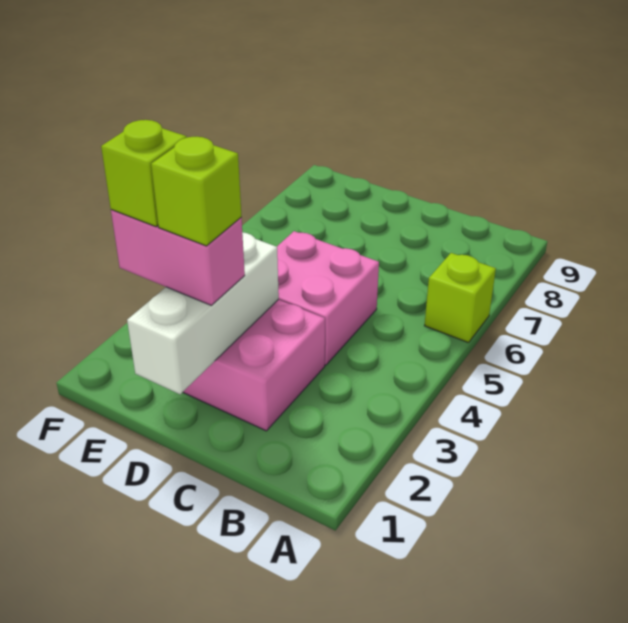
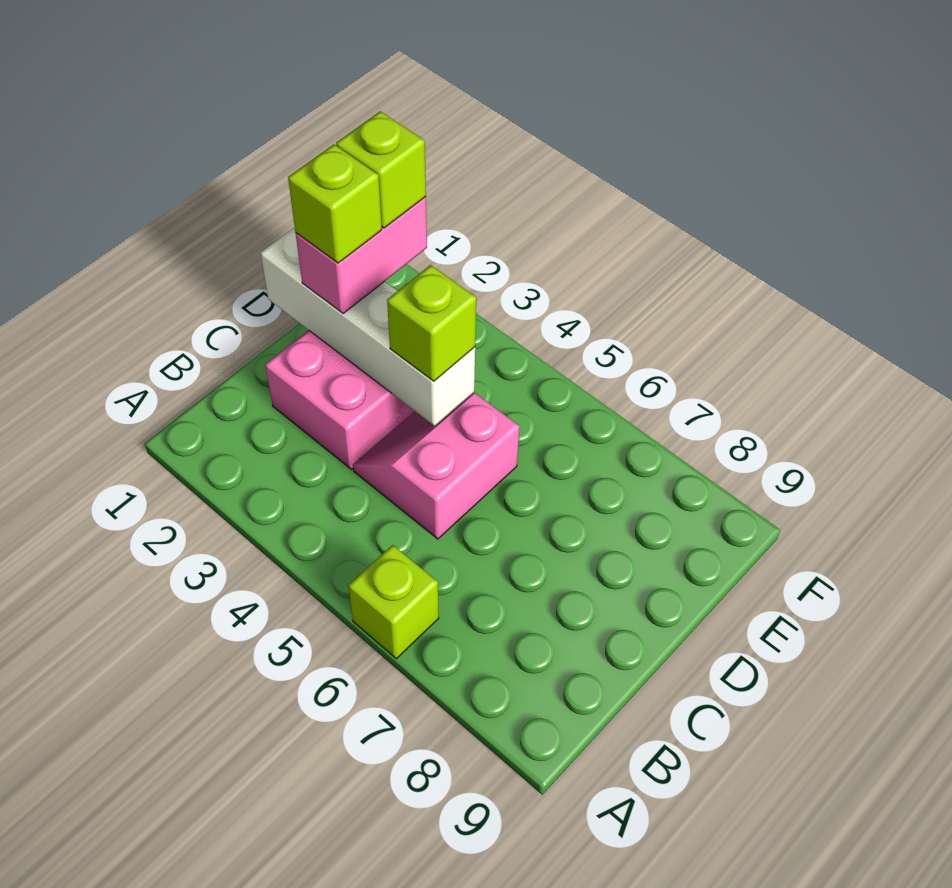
pink brick C4:D5 level 1 -> pink slope C4:D5 level 1 top 5
white brick D1:D3 level 2 -> white brick D1:D4 level 2
none -> lime brick D4 level 3

